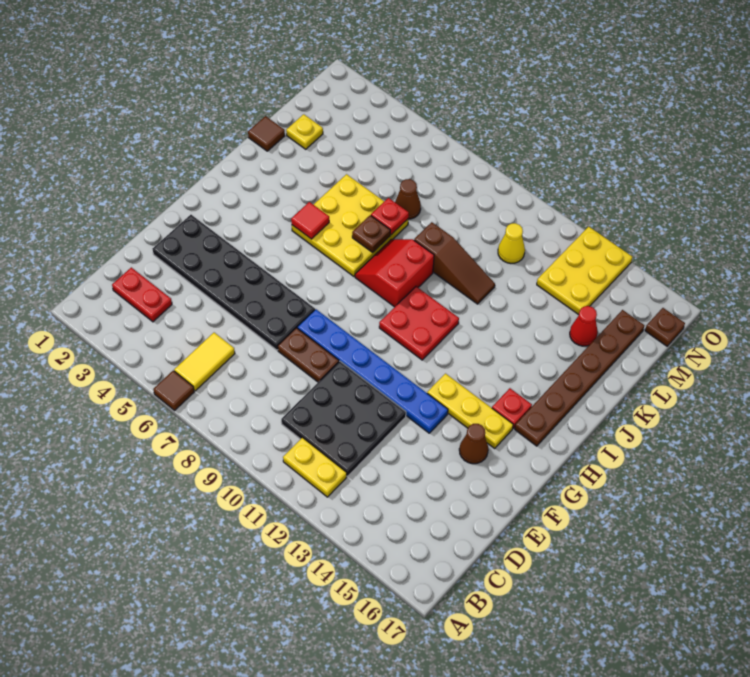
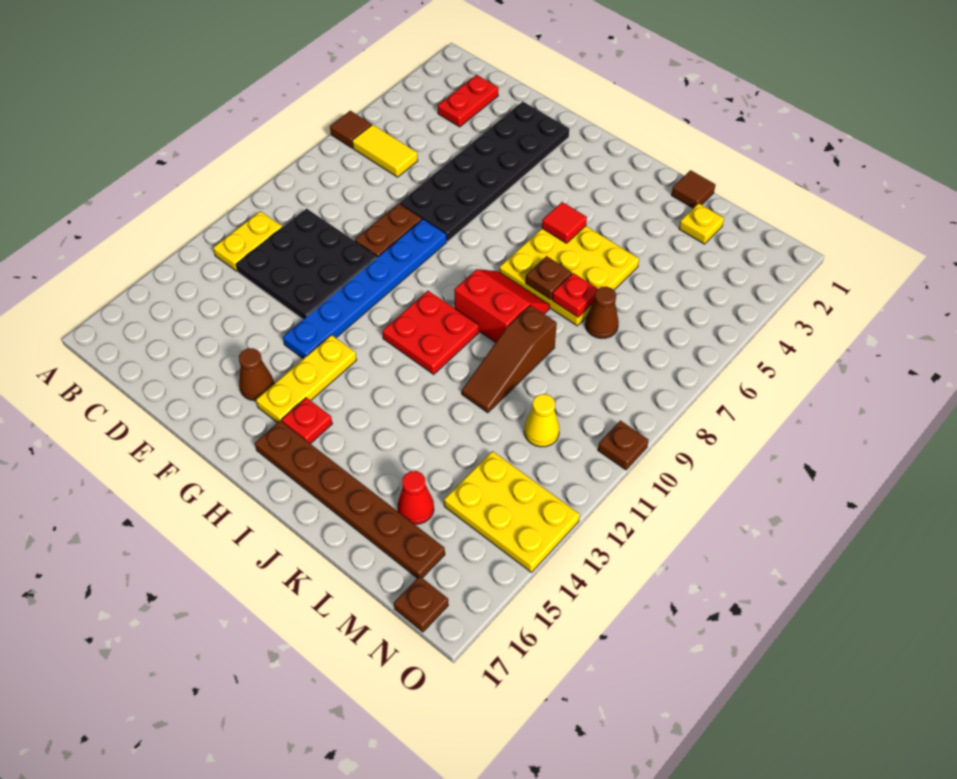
none -> brown plate O10 level 1

